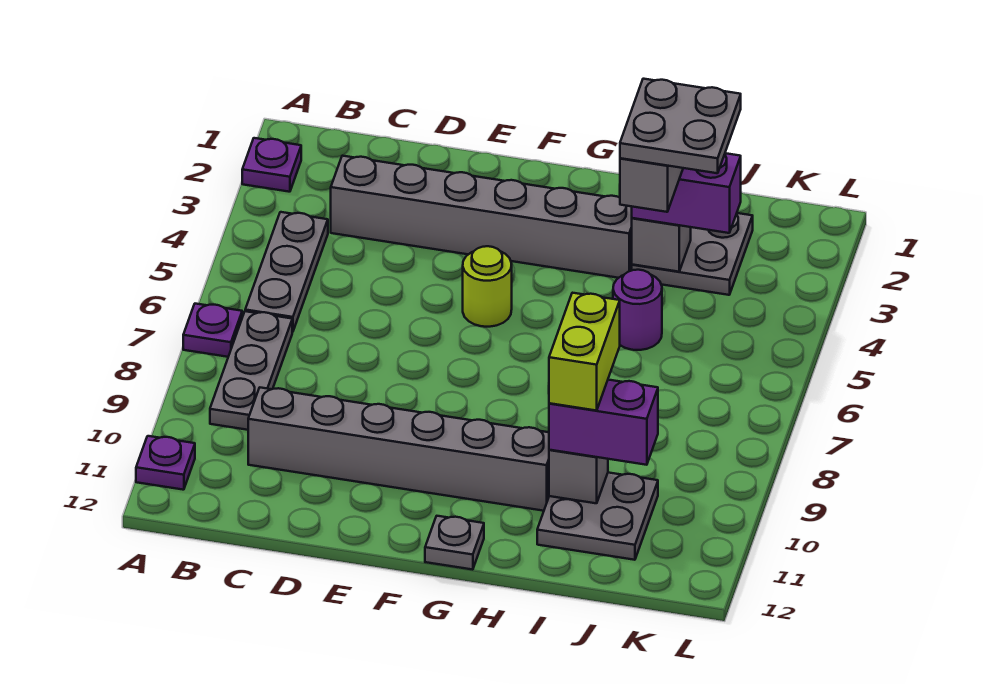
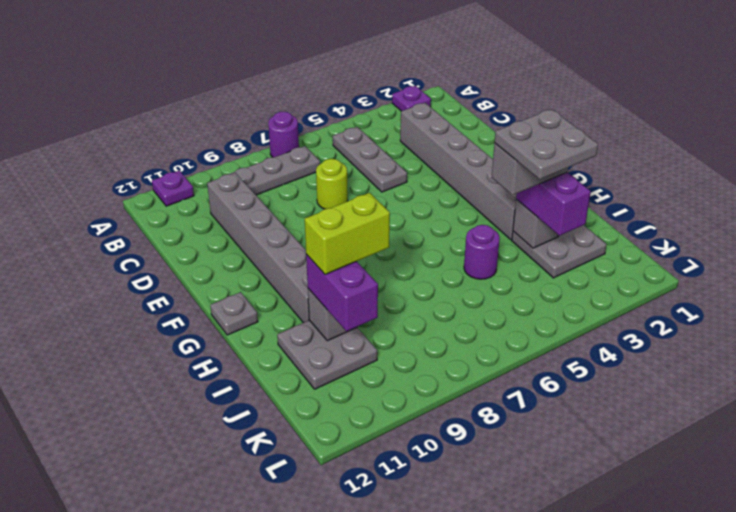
purple plate A7 level 1 -> purple round brick A7 level 1
grey plate B4:B6 level 1 -> grey plate B5:D5 level 1
lime round brick F5 level 1 -> lime round brick D7 level 1

